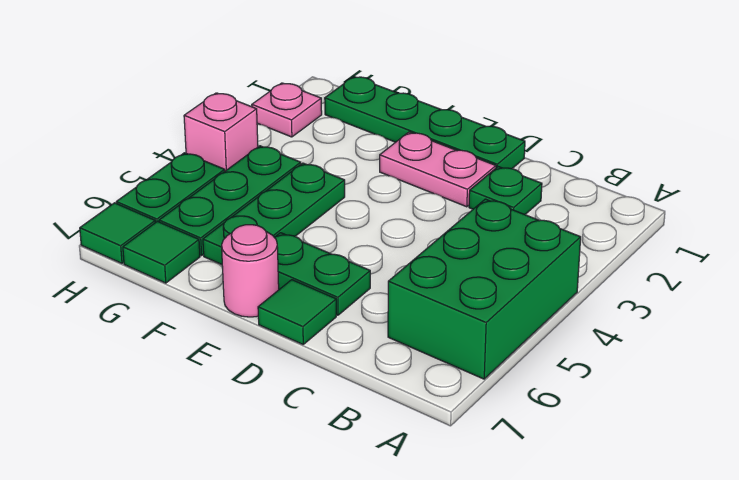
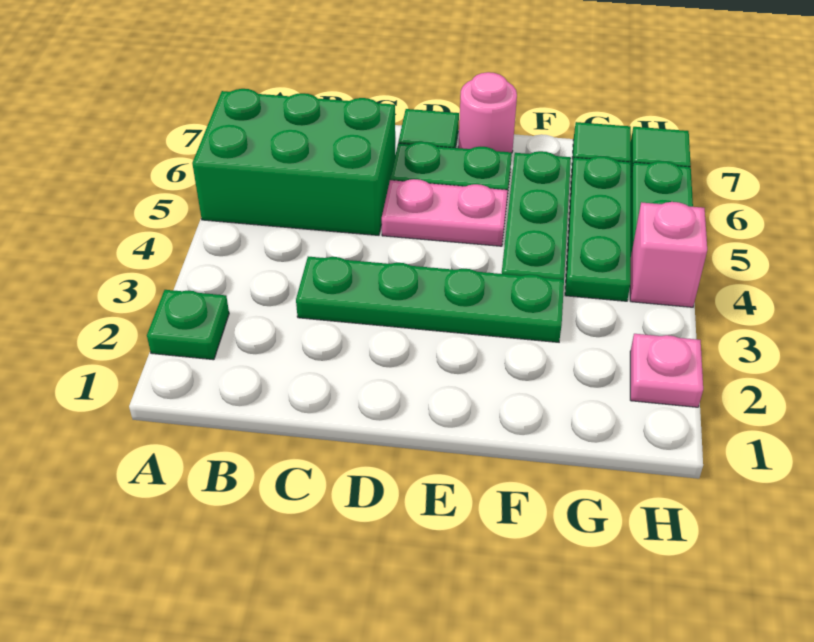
green brick A4:B6 level 1 -> green brick A5:C6 level 1
green plate C2 level 1 -> green plate A2 level 1
green plate D1:G1 level 1 -> green plate C3:F3 level 1
pink plate D2:E2 level 1 -> pink plate D5:E5 level 1

